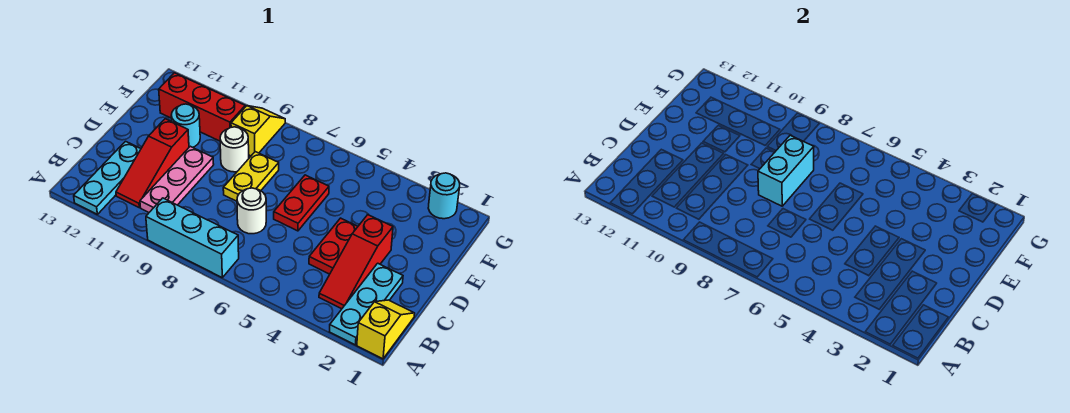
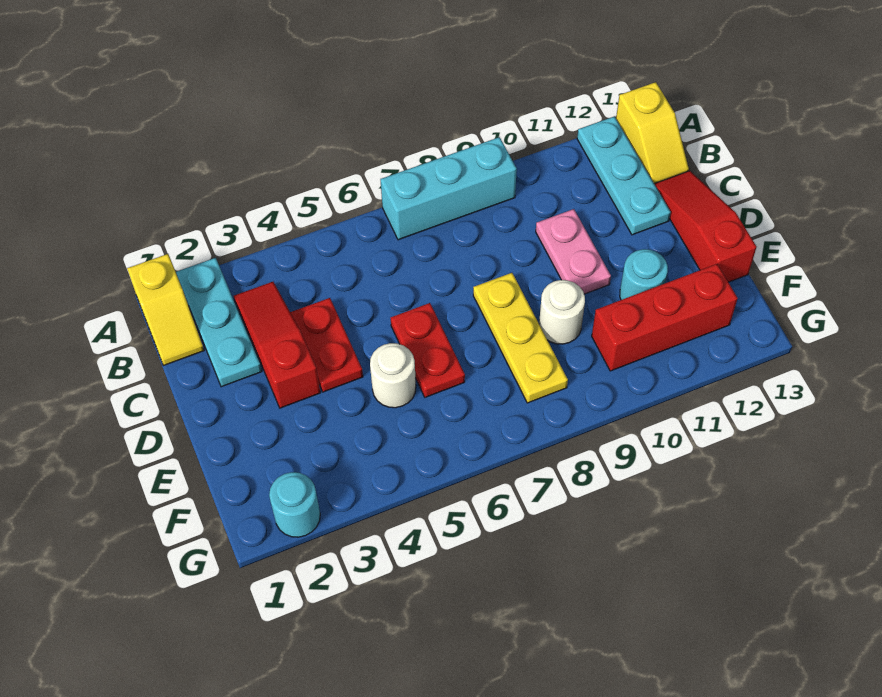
pink plate B10:D10 level 1 -> pink plate C10:D10 level 1
red slope B11:D11 level 1 top D -> red slope C13:E13 level 1 top E
white round brick C7 level 1 -> white round brick E5 level 1
yellow plate D8:E8 level 1 -> yellow plate D8:F8 level 1
cyan brick D8:E8 level 2 -> none
yellow slope F9:G9 level 1 top F -> yellow slope A13:B13 level 1 top A

